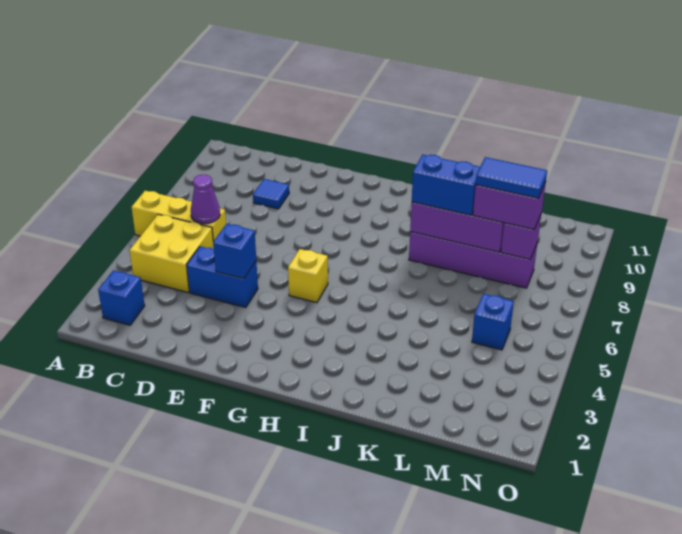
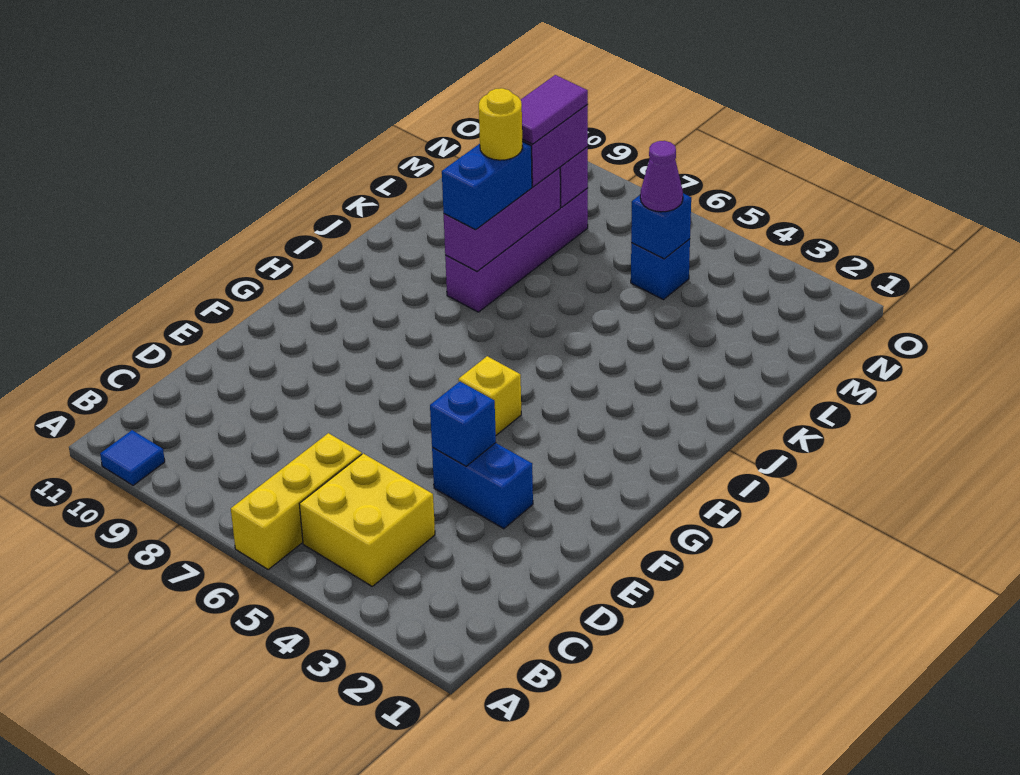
blue brick B2 level 1 -> blue brick M5 level 2
purple cone C6 level 2 -> purple cone M5 level 3
blue brick D4:E4 level 1 -> blue brick E3:E4 level 1
blue tile D9 level 1 -> blue tile A10 level 1
none -> yellow round brick K8 level 4
blue tile L8:M8 level 4 -> purple tile L8:M8 level 4

